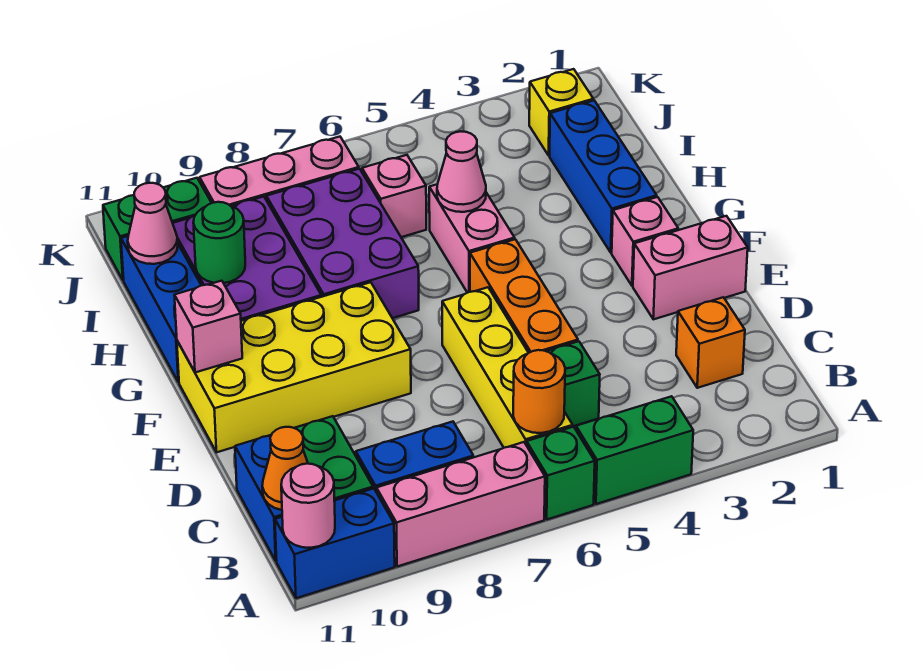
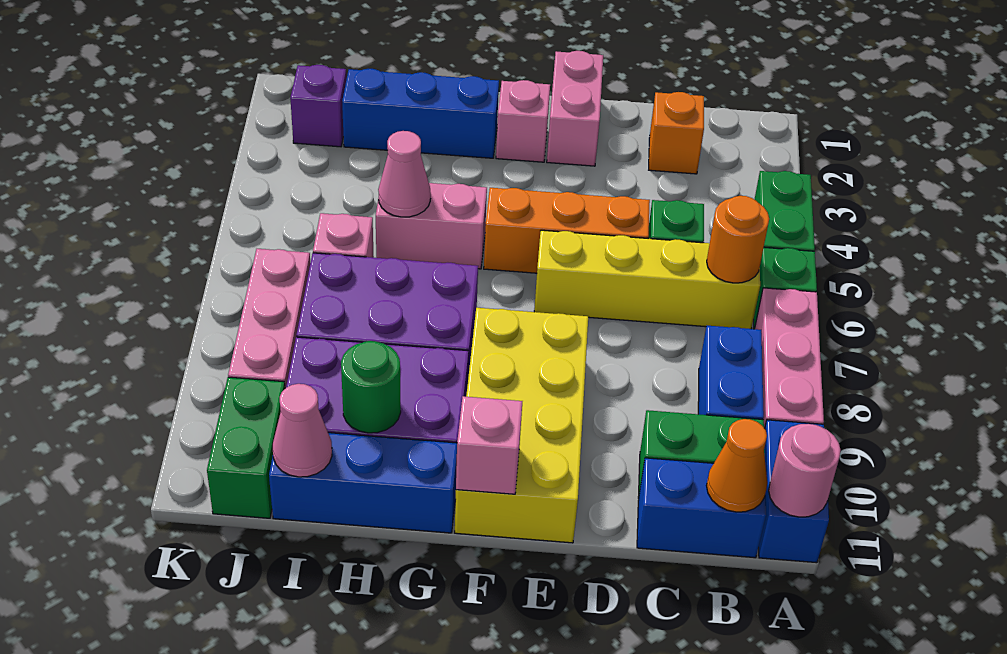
yellow brick J2 level 1 -> purple brick J2 level 1

